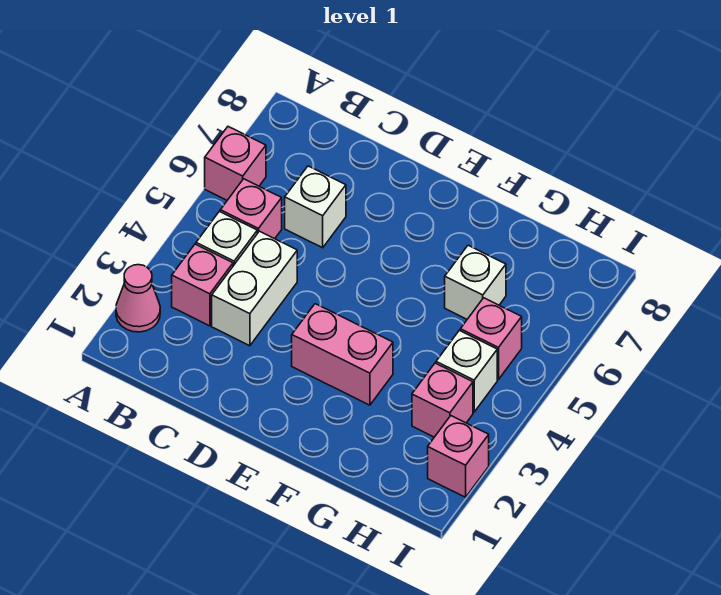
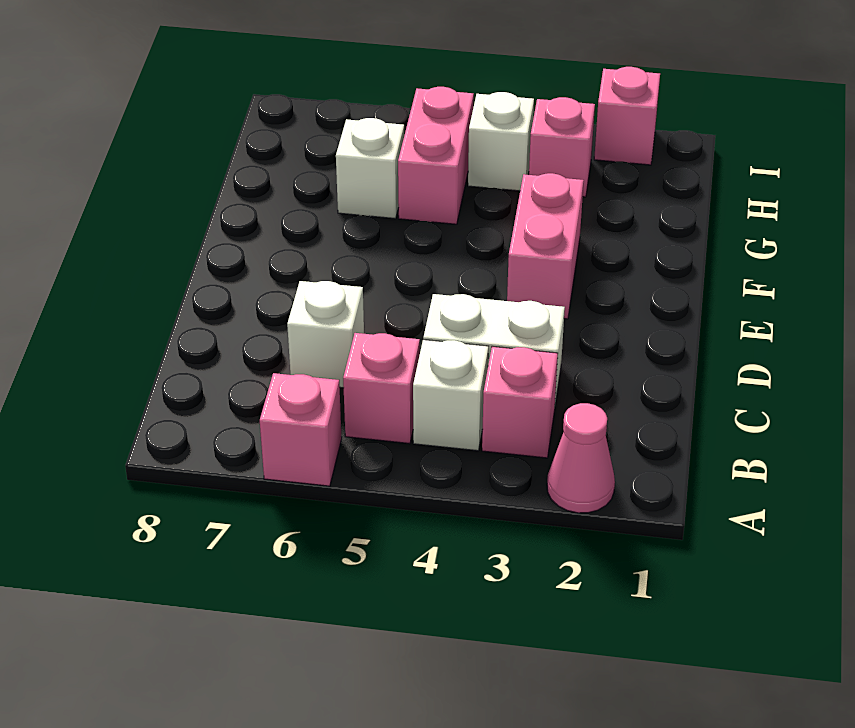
pink brick H5 level 1 -> pink brick G5:H5 level 1

